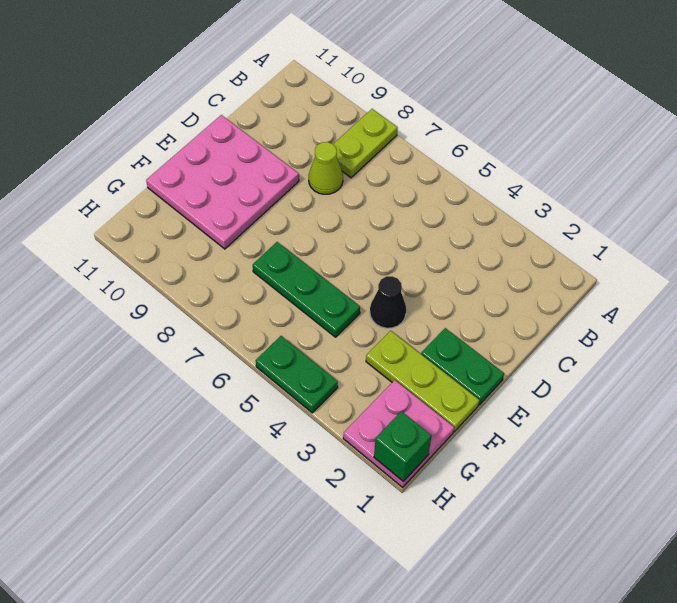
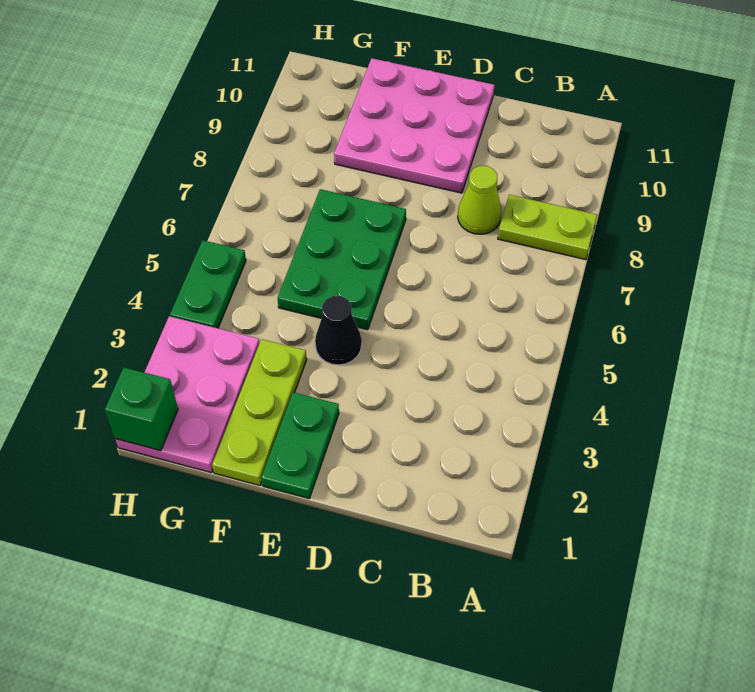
green plate F5:F7 level 1 -> green plate E5:F7 level 1
pink plate G1:H2 level 1 -> pink plate G1:H3 level 1

